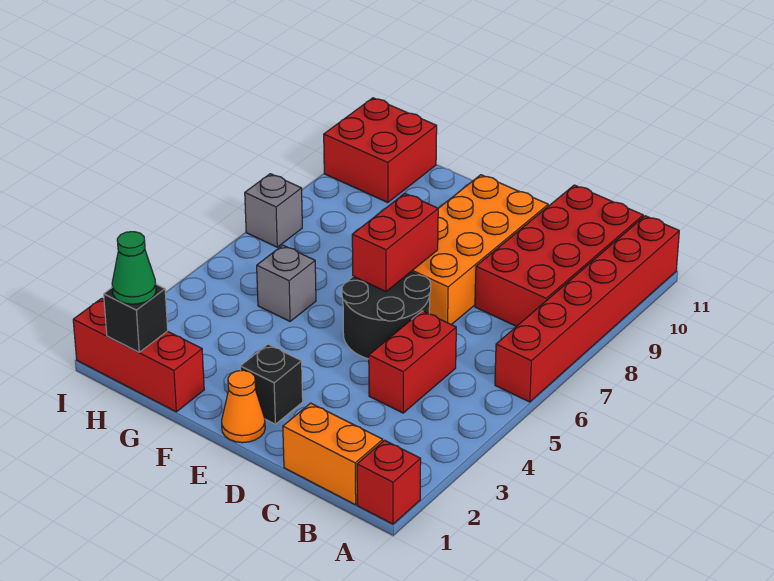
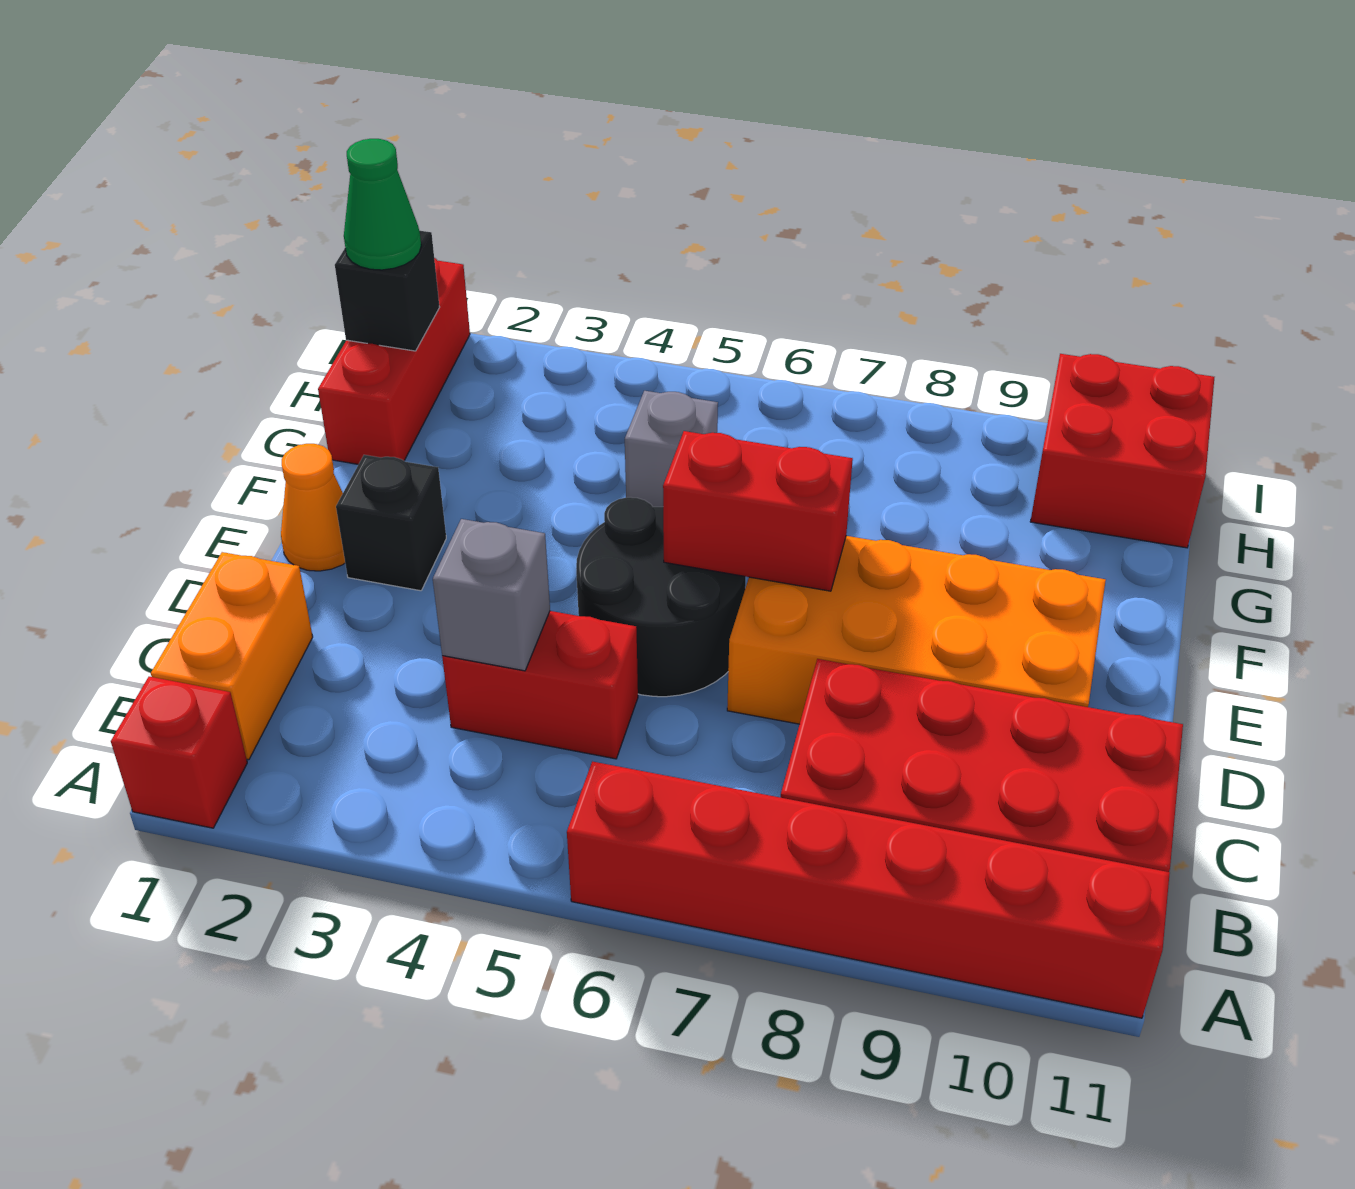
grey brick I7 level 1 -> grey brick C4 level 2

